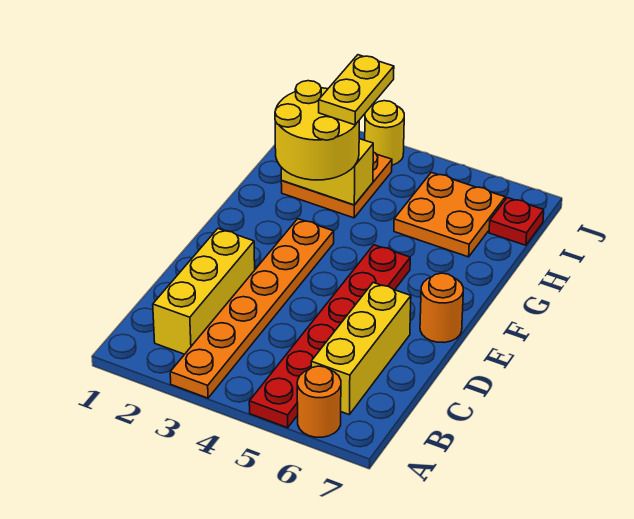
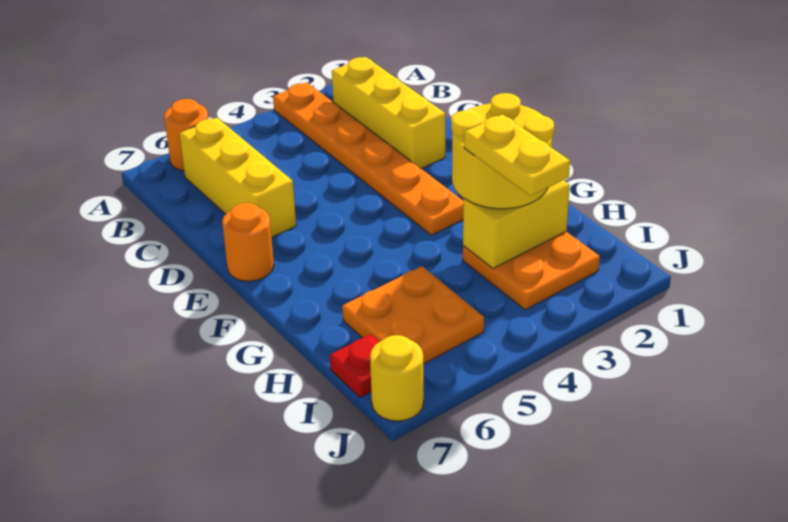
red plate A5:F5 level 1 -> none
yellow round brick J3 level 1 -> yellow round brick J7 level 1

